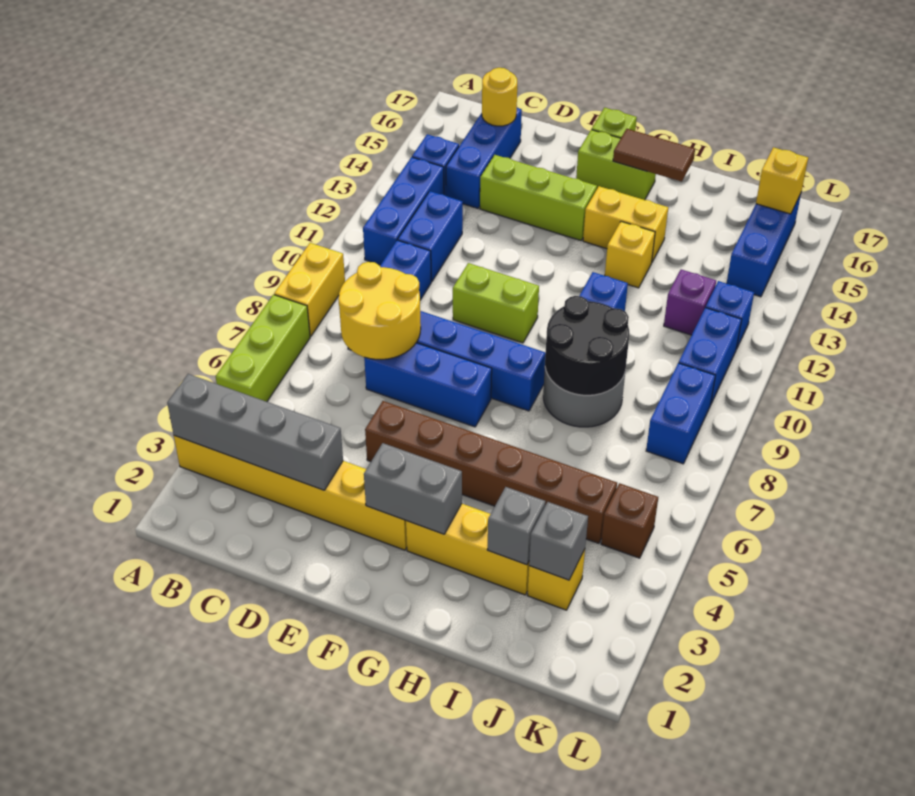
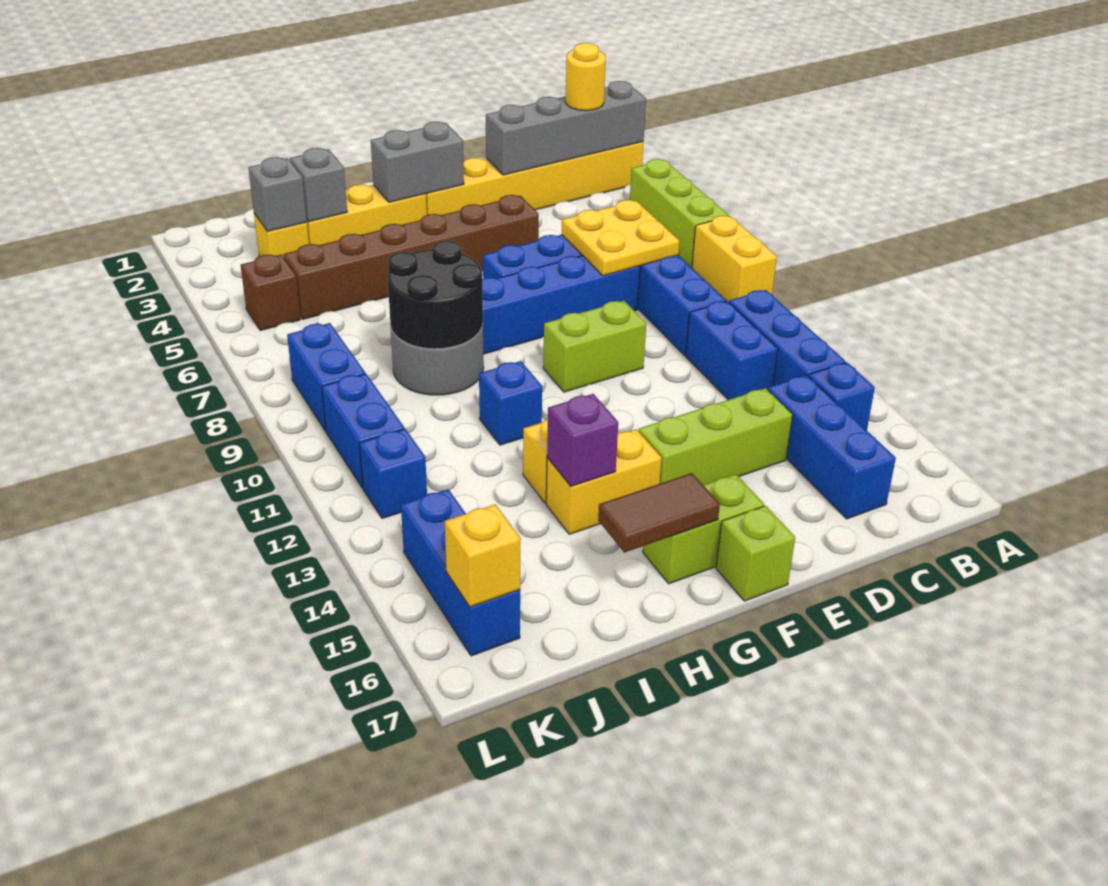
yellow round brick C7:D8 level 2 -> yellow plate C7:D8 level 2
yellow round brick C16 level 2 -> yellow round brick B3 level 3
purple brick J12 level 1 -> purple brick H14 level 2

